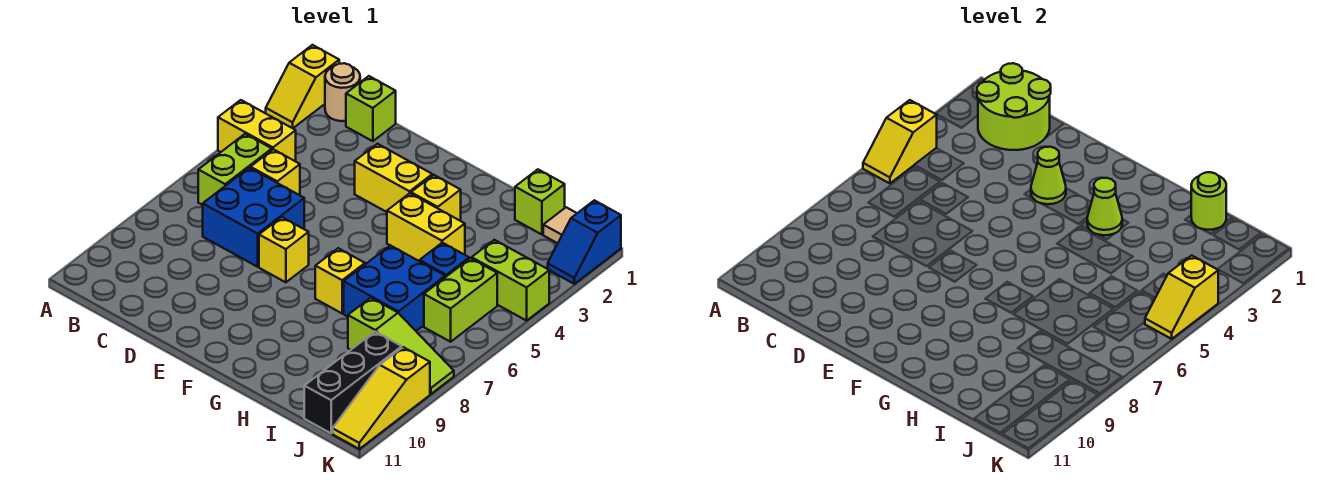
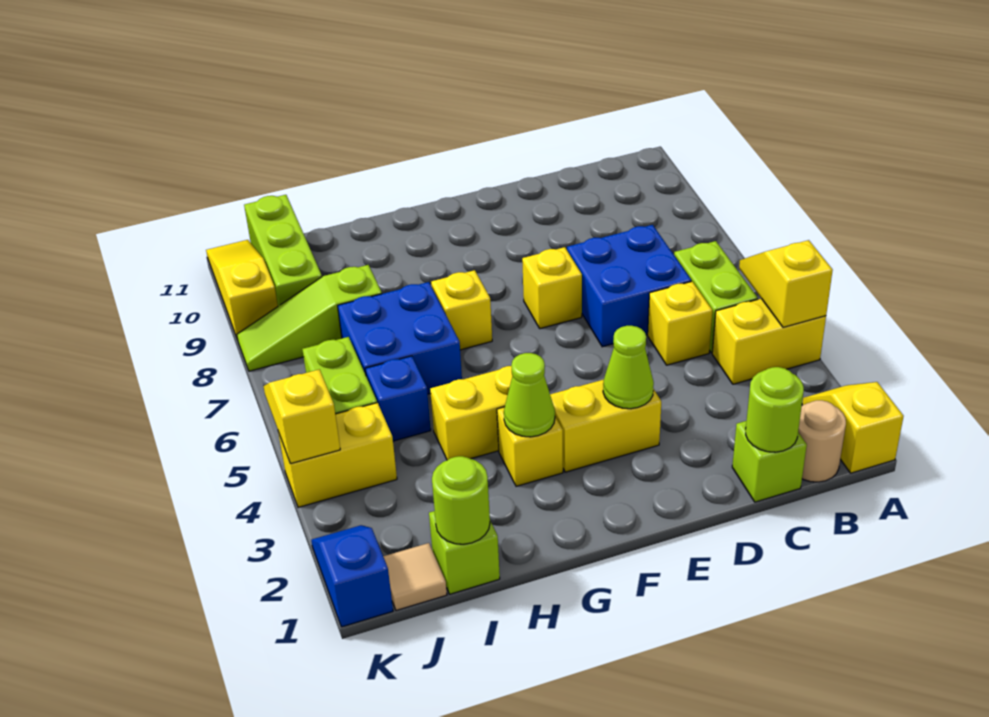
lime round brick B1:C2 level 2 -> lime round brick C1 level 2
lime brick J4:K4 level 1 -> yellow brick J4:K4 level 1
black brick J9:J11 level 1 -> lime brick J9:J11 level 1

